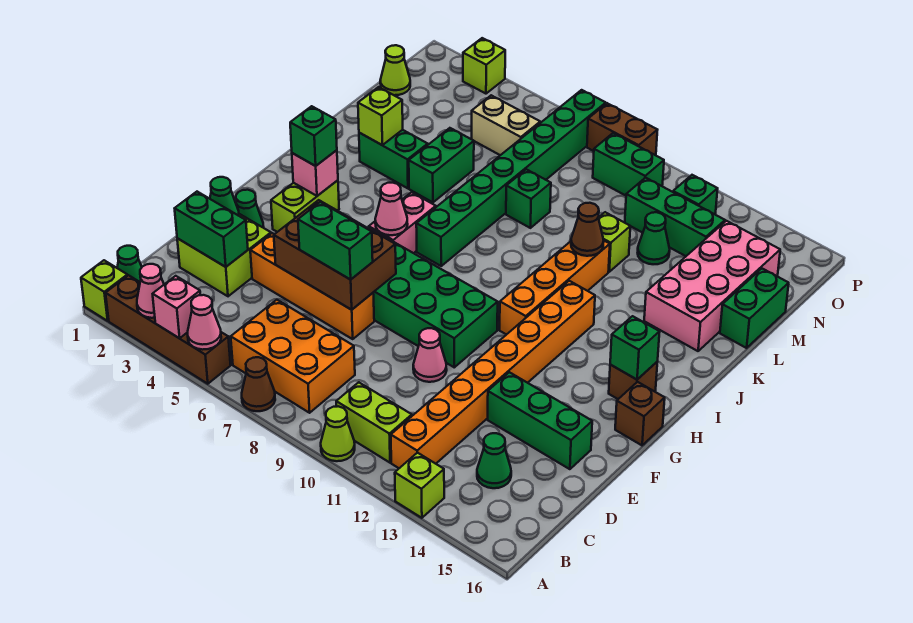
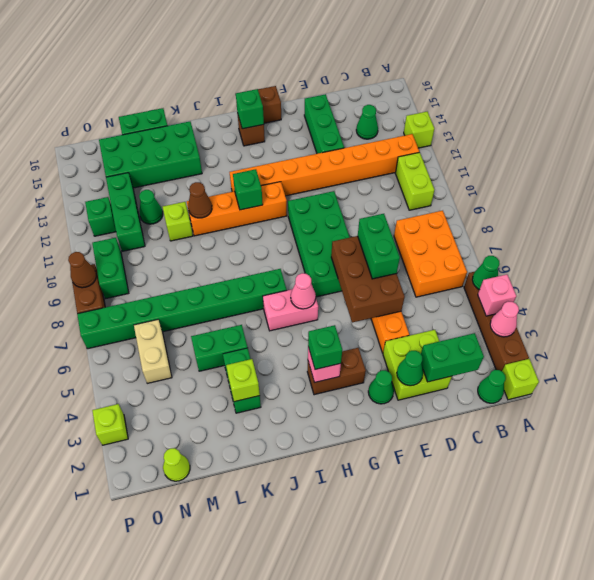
pink cone A5 level 2 -> green cone A5 level 2
brown cone A7 level 1 -> brown cone P9 level 2
lime cone A10 level 1 -> none
green brick D2:D3 level 2 -> green brick C2:D2 level 2
pink cone E10 level 1 -> none
lime brick G3:H3 level 1 -> brown brick G3:H3 level 1
pink brick K14:N15 level 1 -> green brick K14:N15 level 1
green brick L8 level 1 -> green brick I11 level 2

